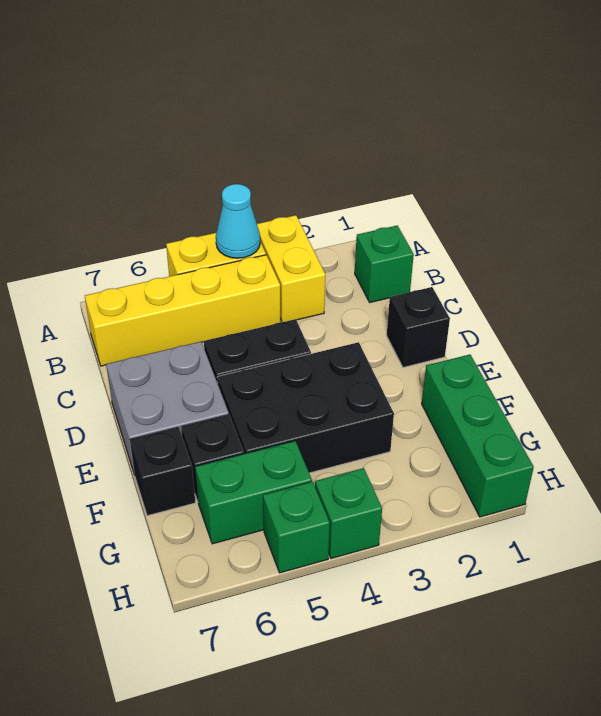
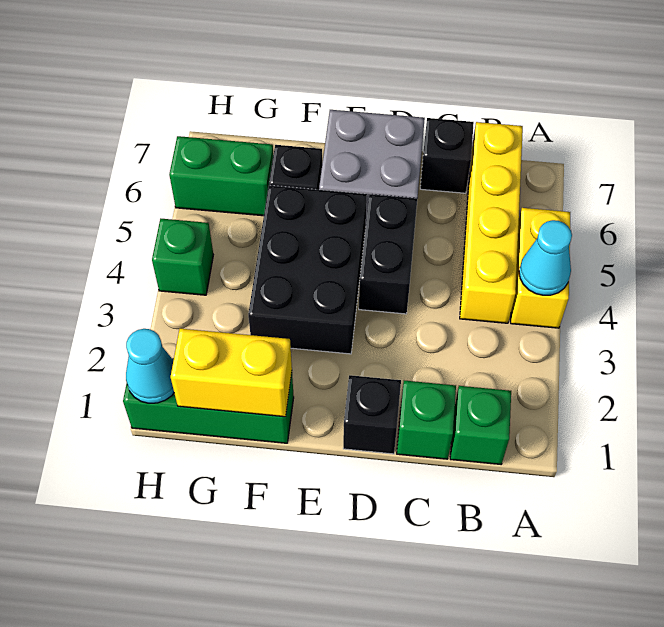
yellow brick A3:B3 level 1 -> yellow brick F1:G1 level 2
black brick F7 level 1 -> black brick C7 level 1
green brick G5:G6 level 1 -> green brick G6:H6 level 1
none -> cyan cone H1 level 2
green brick H5 level 1 -> green brick C1 level 1

